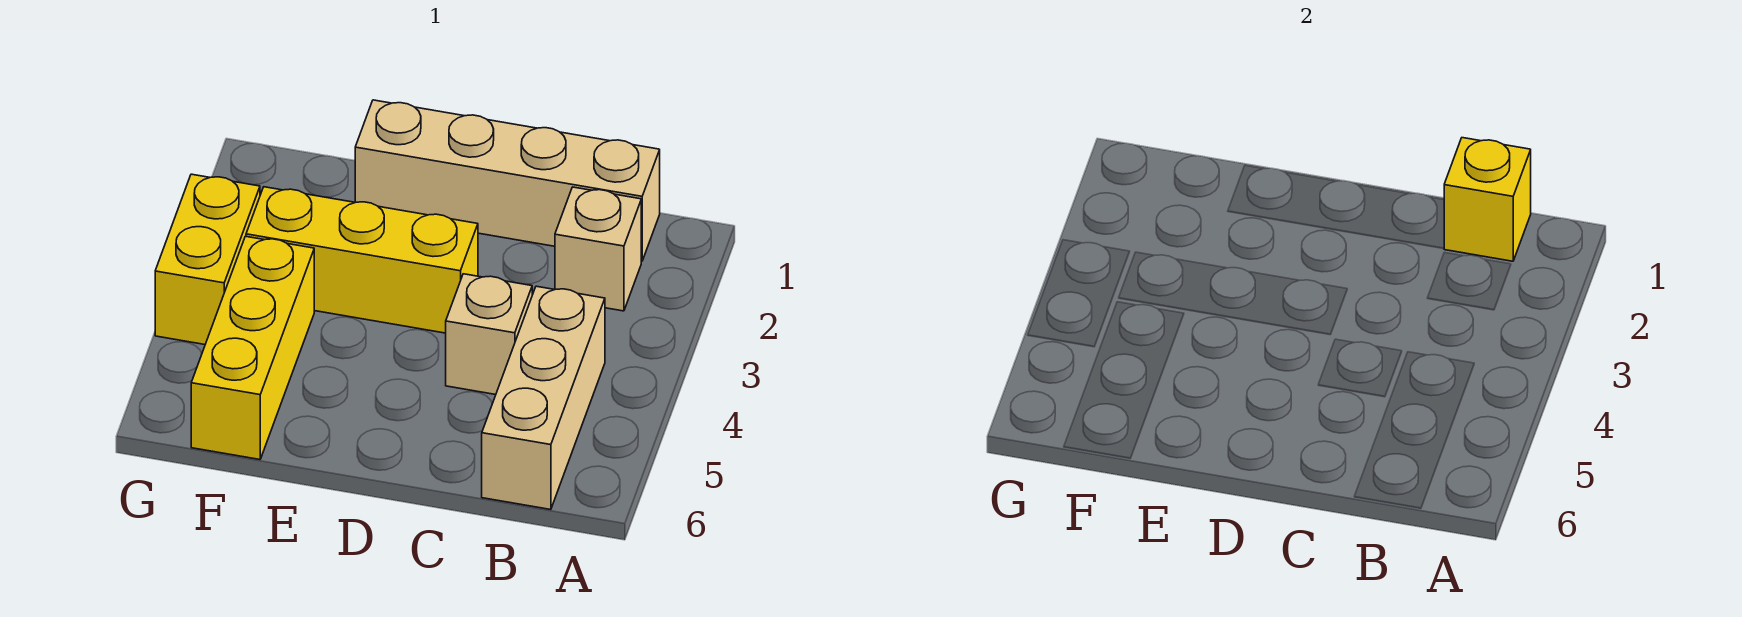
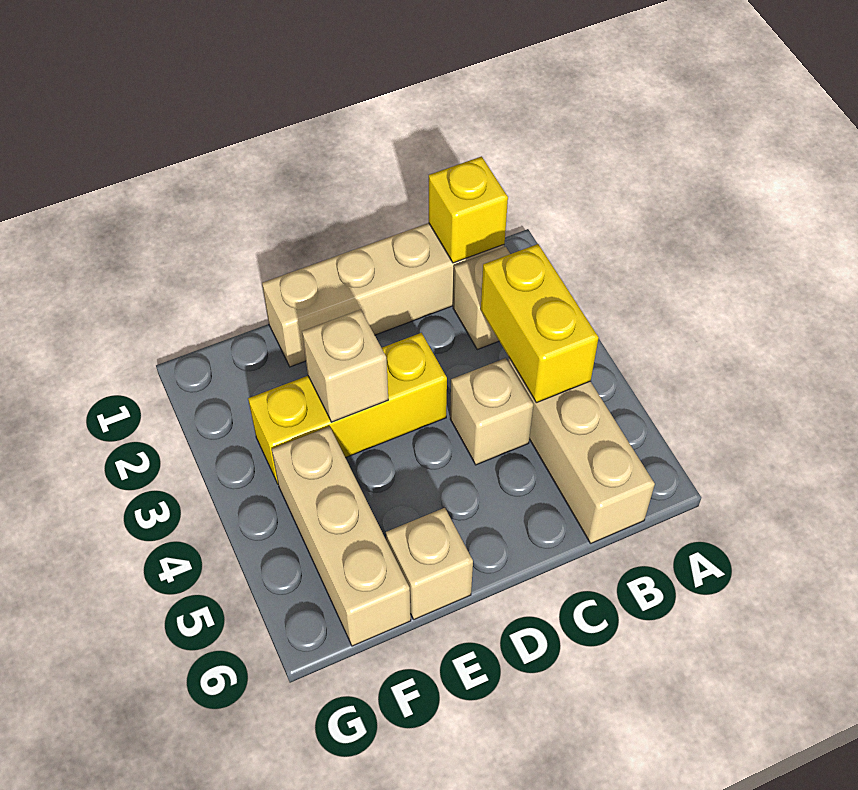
none -> tan brick E3 level 2
none -> tan brick E6 level 1
yellow brick F4:F6 level 1 -> tan brick F4:F6 level 1
yellow brick G3:G4 level 1 -> yellow brick B3:B4 level 2

